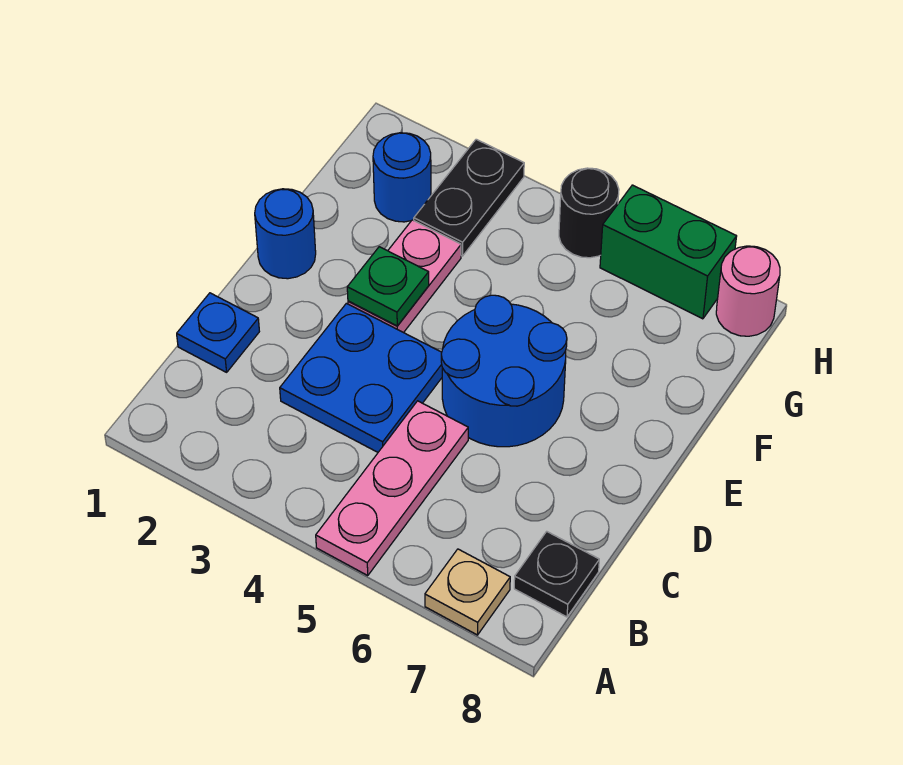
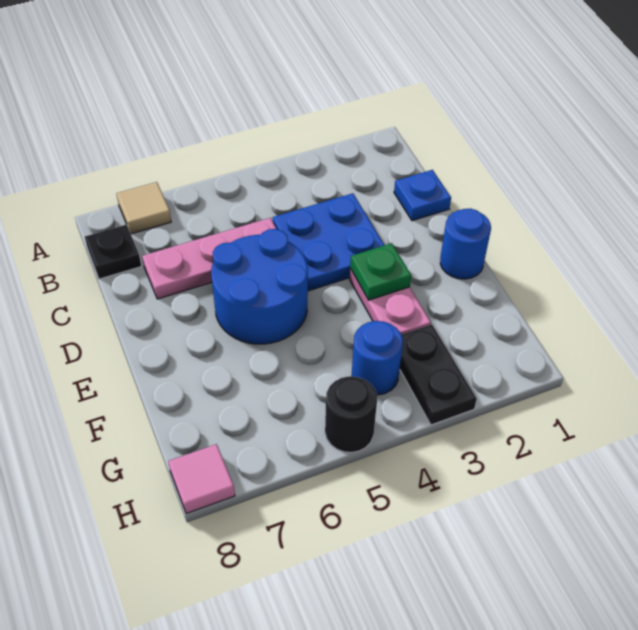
pink plate A5:C5 level 1 -> pink plate C5:C7 level 1
tan plate A7 level 1 -> tan tile A7 level 1
blue round brick G2 level 1 -> blue round brick G4 level 1
green brick H6:H7 level 1 -> none
pink round brick H8 level 1 -> pink tile H8 level 1

